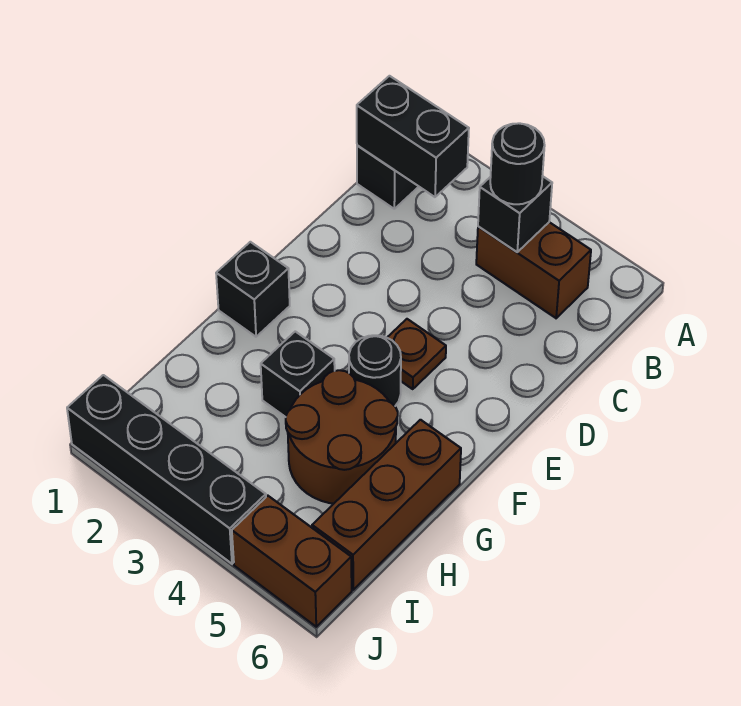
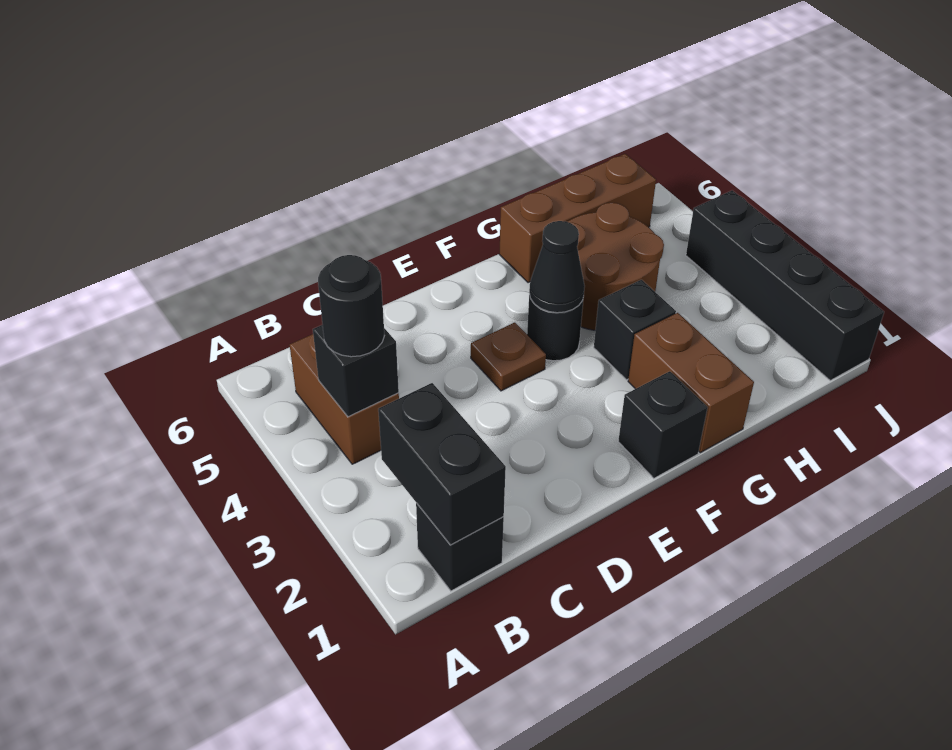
none -> black cone F4 level 2
brown brick J5:J6 level 1 -> brown brick G1:G2 level 1

